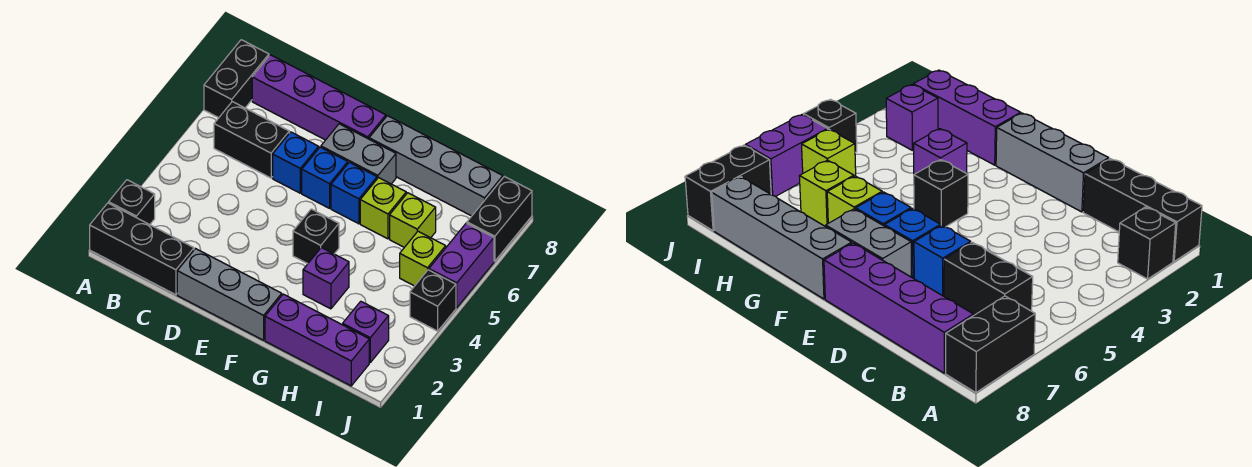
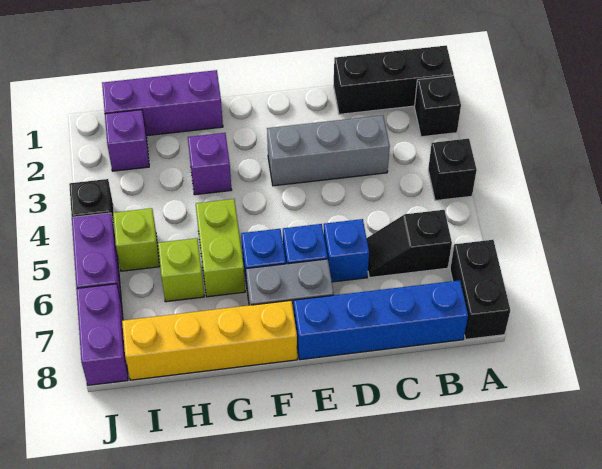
black brick B6:C6 level 1 -> black slope B6:C6 level 1 top B
purple brick B8:E8 level 1 -> blue brick B8:E8 level 1
grey brick D1:F1 level 1 -> grey brick C3:E3 level 1
black brick F4 level 1 -> black brick A4 level 1
grey brick F8:I8 level 1 -> yellow brick F8:I8 level 1
lime brick G6 level 1 -> lime brick G5:G6 level 1
black brick J7:J8 level 1 -> purple brick J7:J8 level 1

